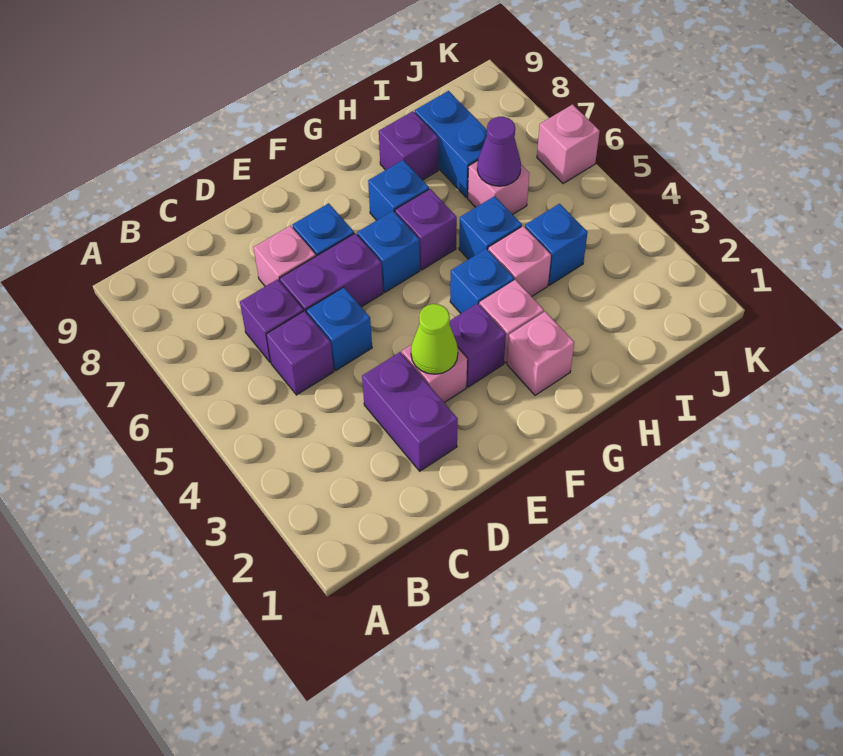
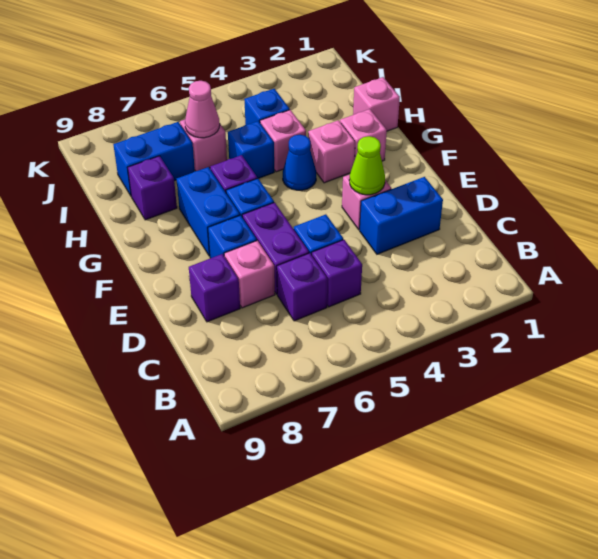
purple brick D2:D3 level 1 -> blue brick D2:D3 level 1
purple brick F3 level 1 -> purple brick D8 level 1
blue brick G4 level 1 -> blue cone G4 level 1
blue brick G7 level 1 -> blue brick F7:G7 level 1
purple cone I6 level 2 -> pink cone I6 level 2
pink brick K6 level 1 -> pink brick H1 level 1

